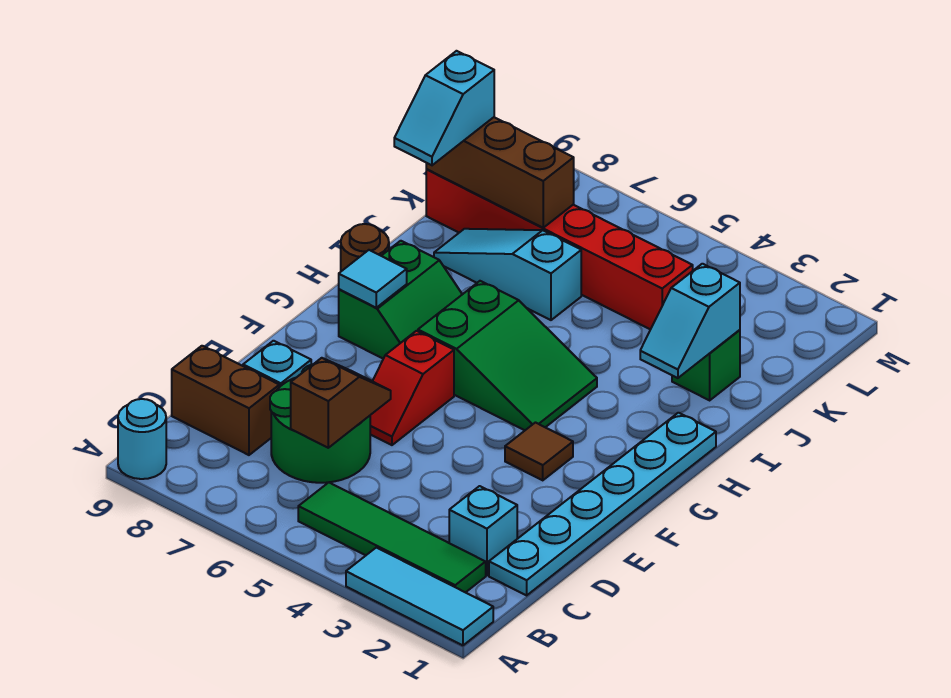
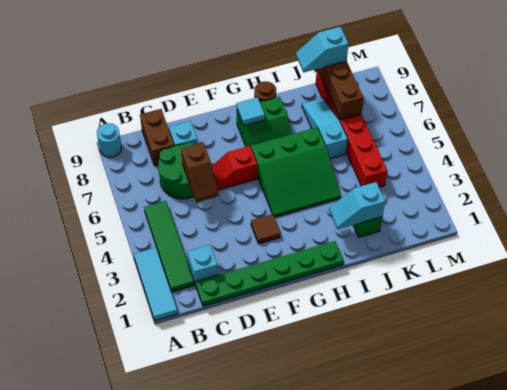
cyan plate C1:H1 level 1 -> green plate C1:H1 level 1
brown slope C6:D6 level 2 top C -> brown slope D5:D6 level 2 top 6
green slope G4:H6 level 1 top 6 -> green slope G4:I6 level 1 top 6

